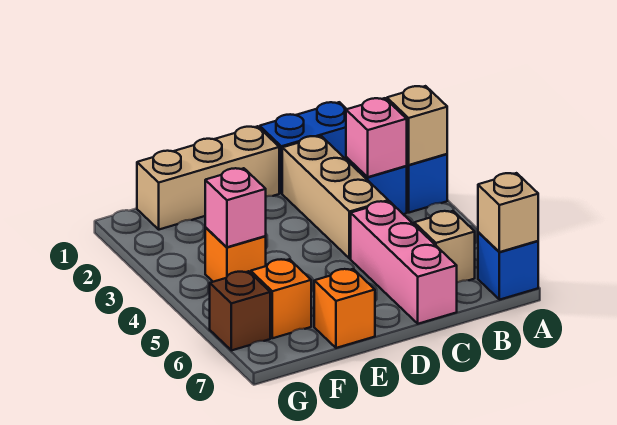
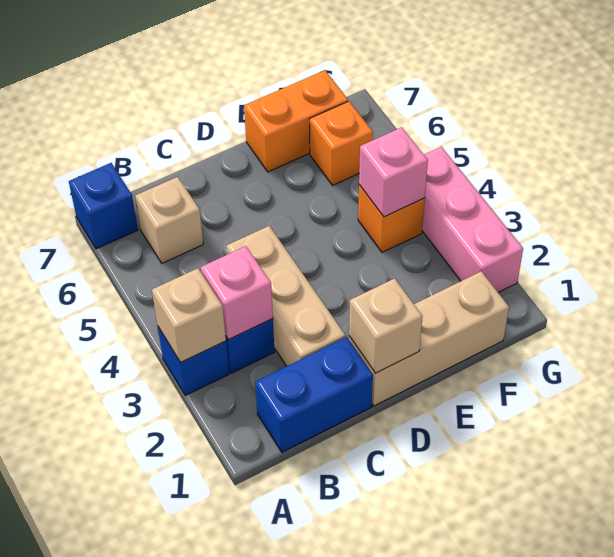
tan brick A7 level 2 -> tan brick D1 level 2
pink brick C5:C7 level 1 -> pink brick G2:G4 level 1
orange brick E7 level 1 -> orange brick E7:F7 level 1
brown brick G6 level 1 -> none

